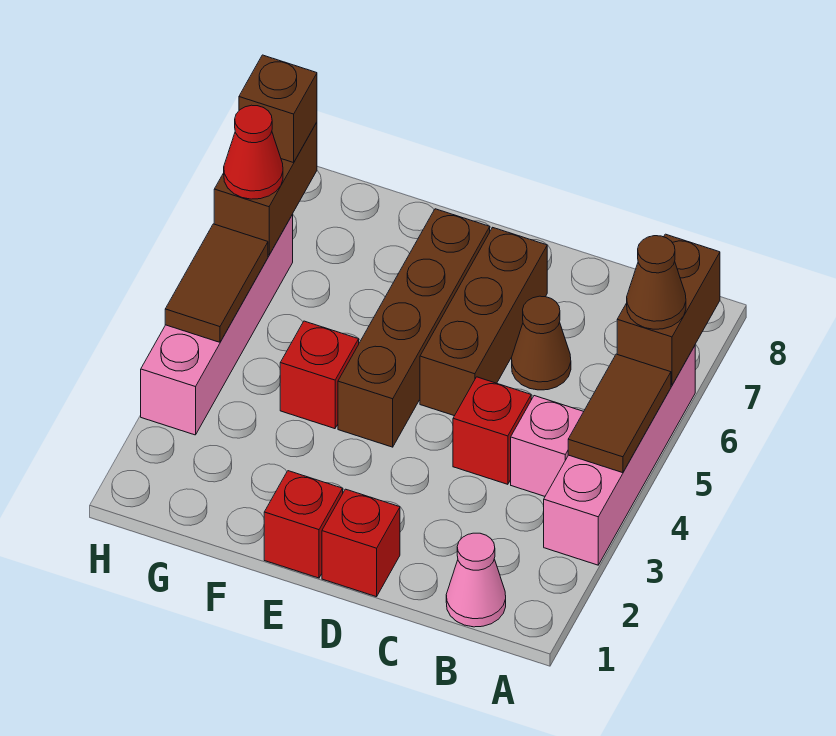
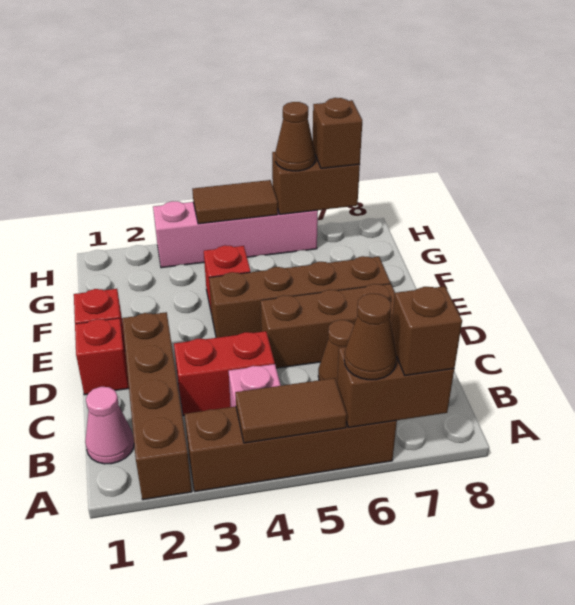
none -> brown brick A2:D2 level 1
pink brick A3:A6 level 1 -> brown brick A3:A6 level 1
none -> brown brick A7 level 3
red brick C4 level 1 -> red brick C3:C4 level 1
red cone H6 level 3 -> brown cone H6 level 3

